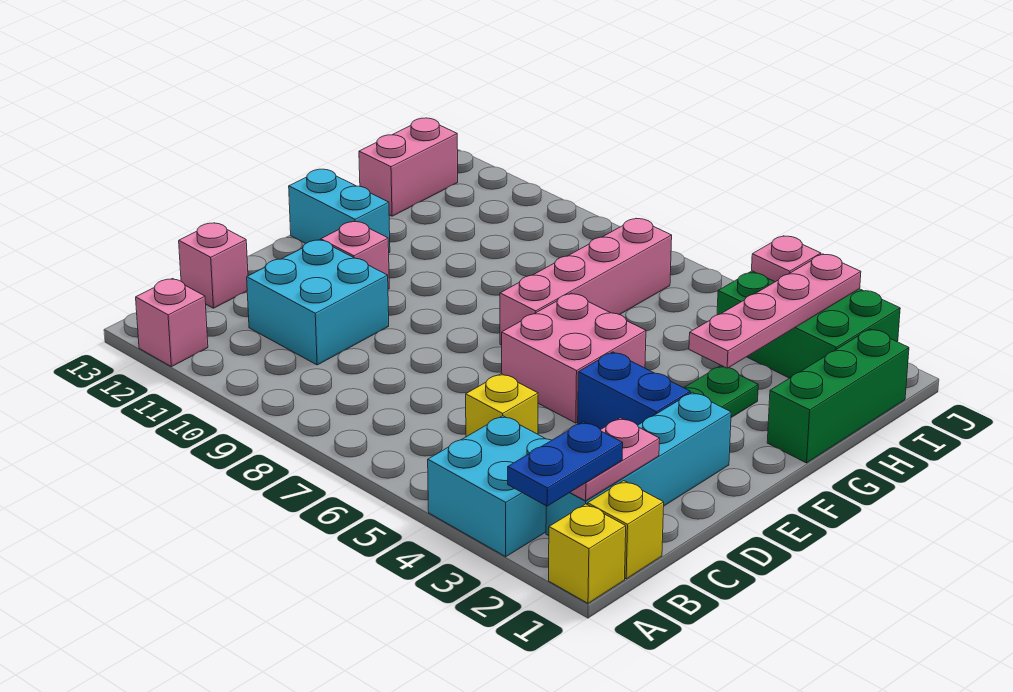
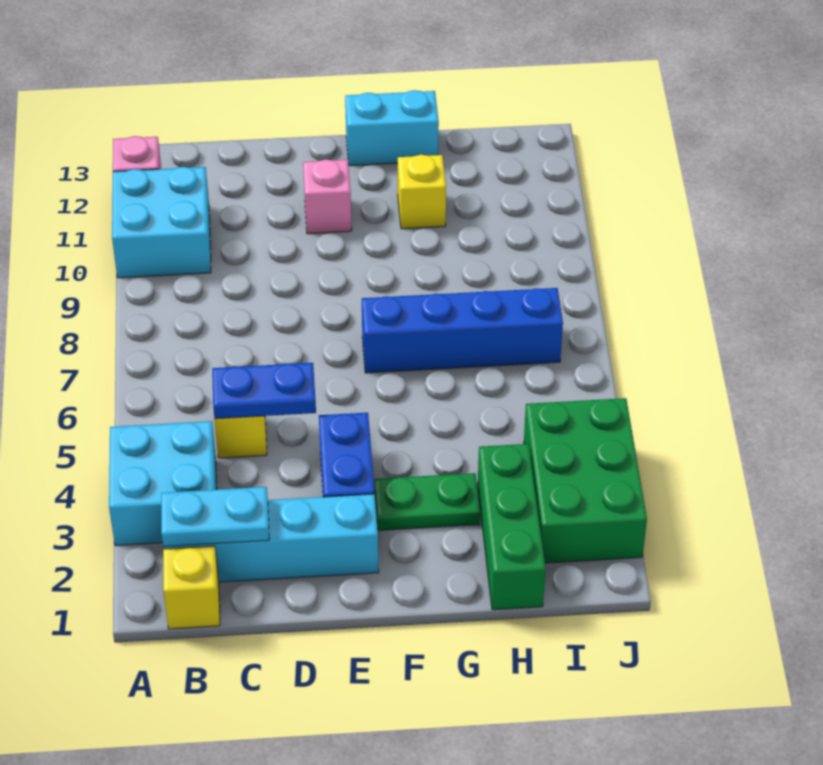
yellow brick A1 level 1 -> yellow brick G11 level 1
blue plate A2:B2 level 3 -> blue plate C5:D5 level 2
pink plate B2:C2 level 2 -> cyan plate B2:C2 level 2
cyan brick C10:D11 level 1 -> cyan brick A10:B11 level 1
pink brick C13 level 1 -> none
pink brick E5:F6 level 1 -> none
pink brick F7:I7 level 1 -> blue brick F7:I7 level 1
cyan brick F12:F13 level 1 -> cyan brick F13:G13 level 1
green brick G1:I1 level 1 -> green brick H1:H3 level 1
pink plate G3:J3 level 2 -> none
pink brick H13:I13 level 1 -> none
pink plate J4 level 2 -> none

